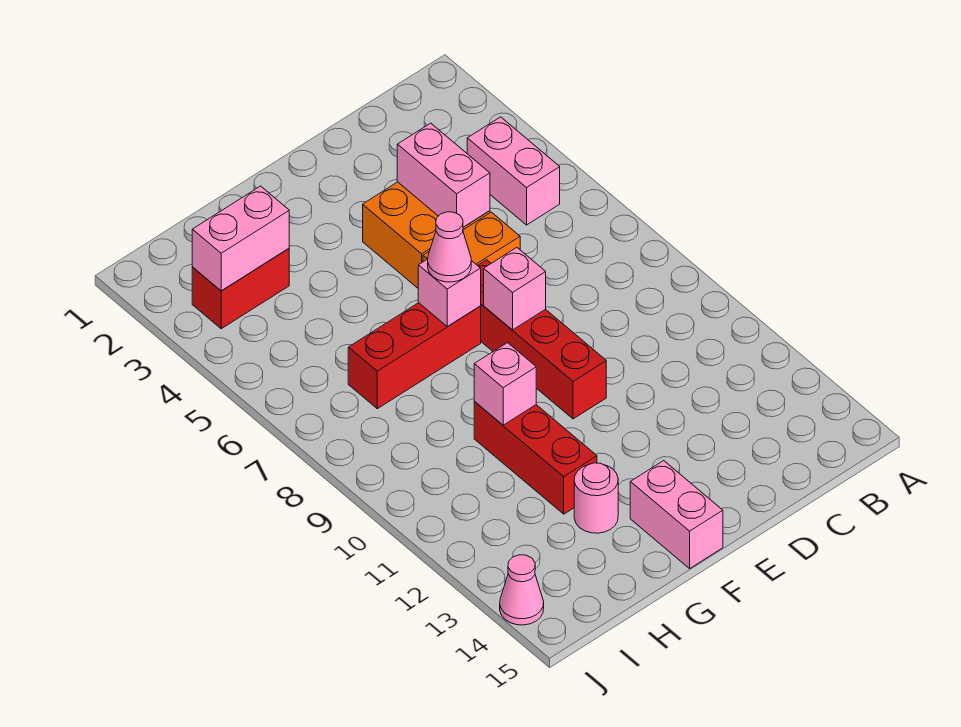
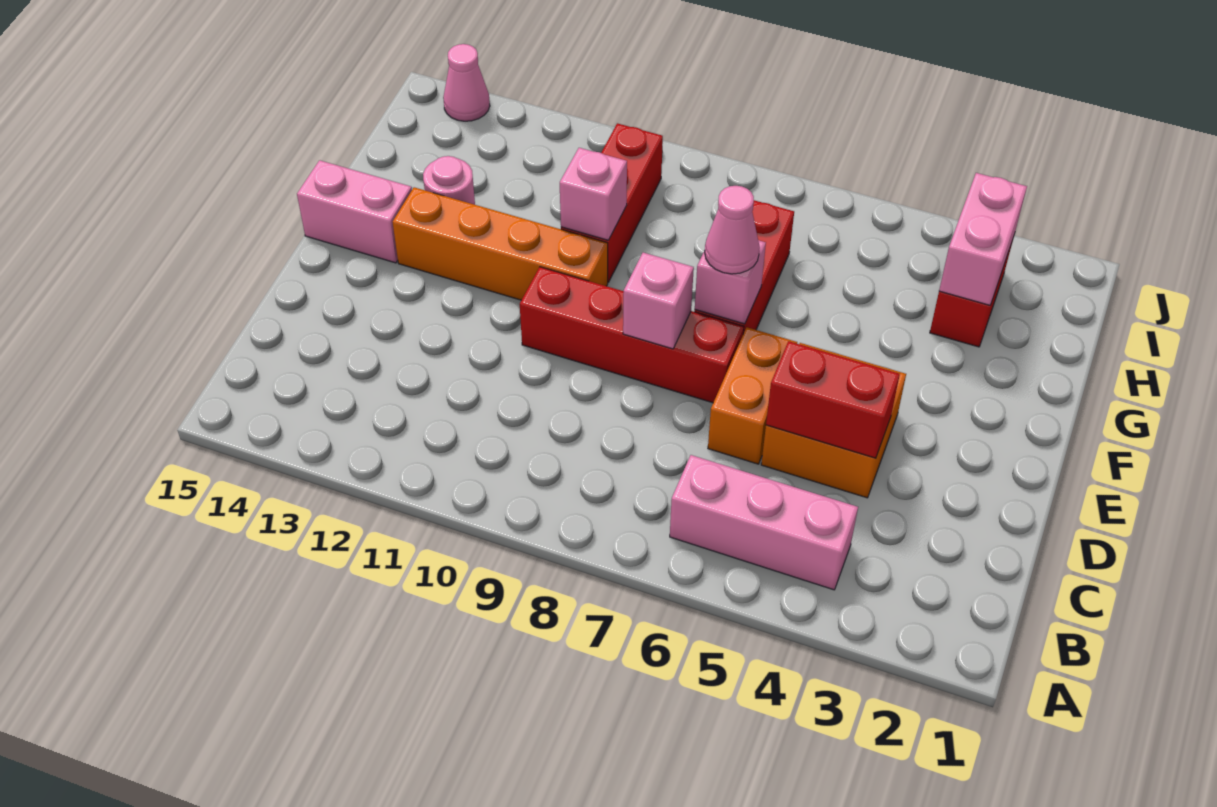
pink brick B4:B5 level 1 -> pink brick B4:B6 level 1
pink brick D4:D5 level 2 -> red brick D4:D5 level 2
none -> orange brick F10:F13 level 1
red brick G10:G12 level 1 -> red brick G10:I10 level 1

